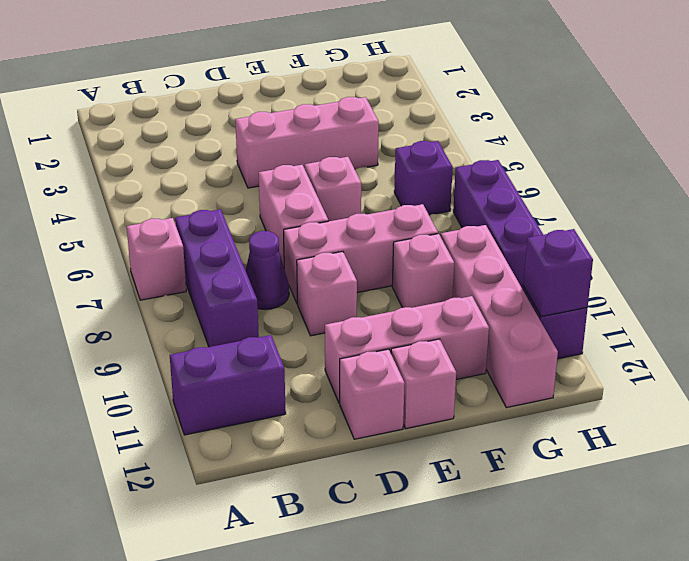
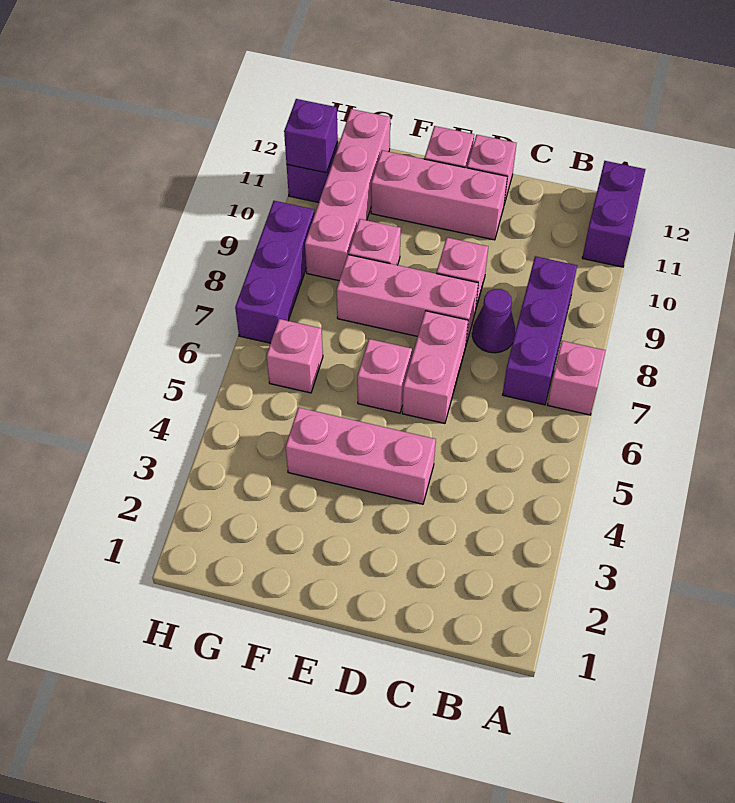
purple brick A11:B11 level 1 -> purple brick A11:A12 level 1
purple brick G6 level 1 -> pink brick G6 level 1

